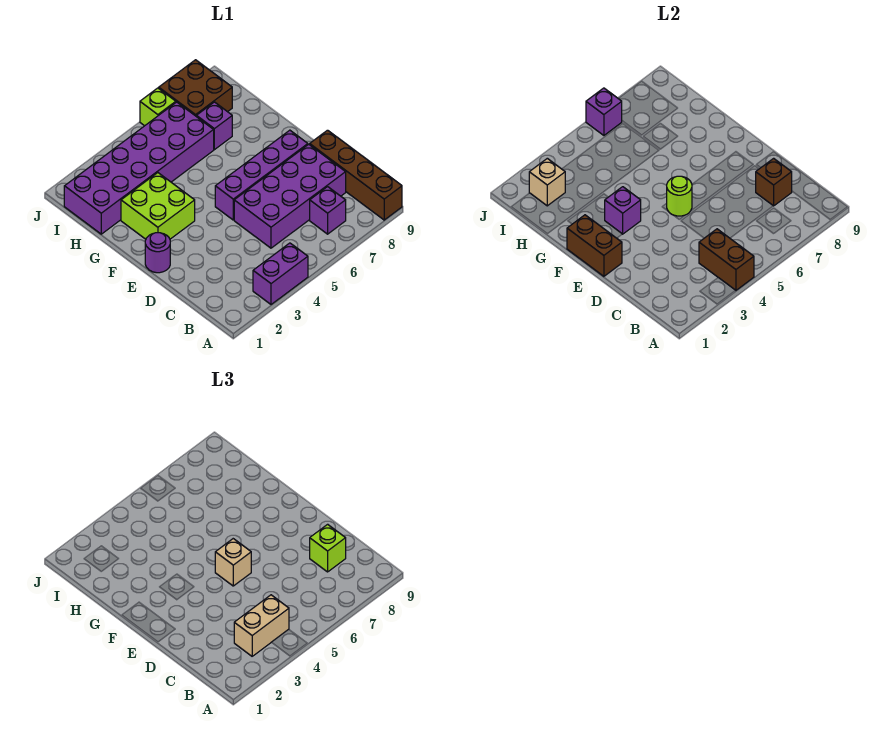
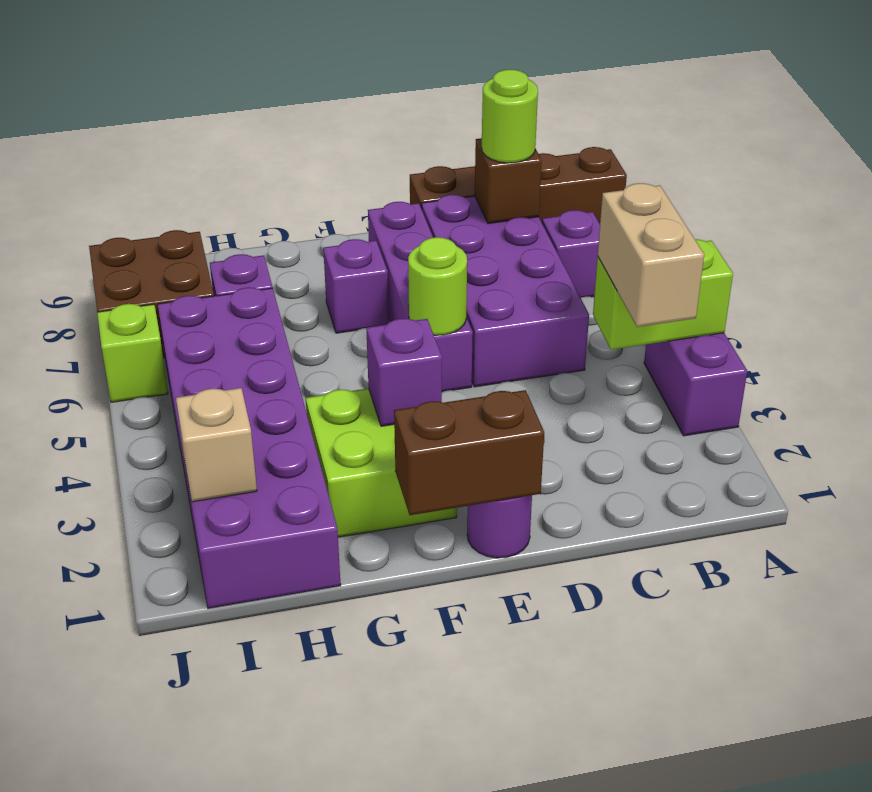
brown brick A4:B4 level 2 -> lime brick A4:B4 level 2
lime brick C8 level 3 -> lime round brick C8 level 3
tan brick E5 level 3 -> none
purple brick J6 level 2 -> purple brick F7 level 1

